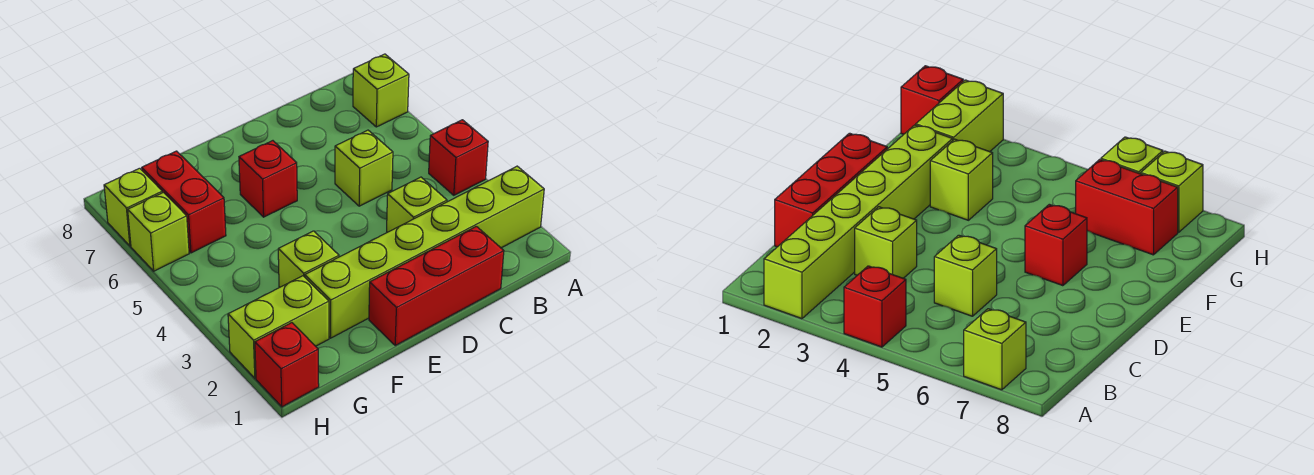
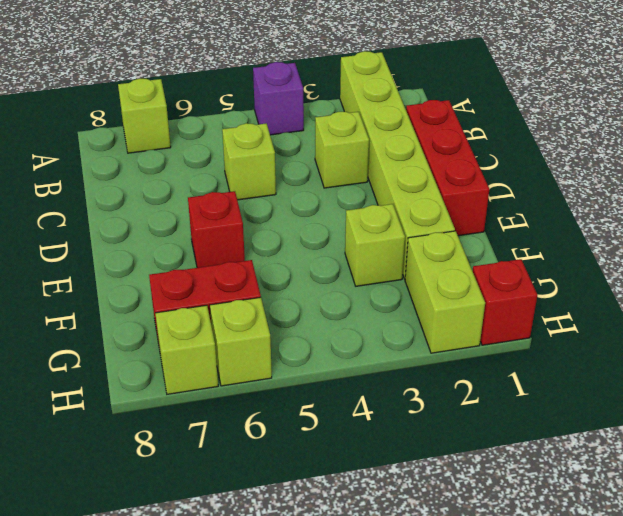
red brick A4 level 1 -> purple brick A4 level 1

